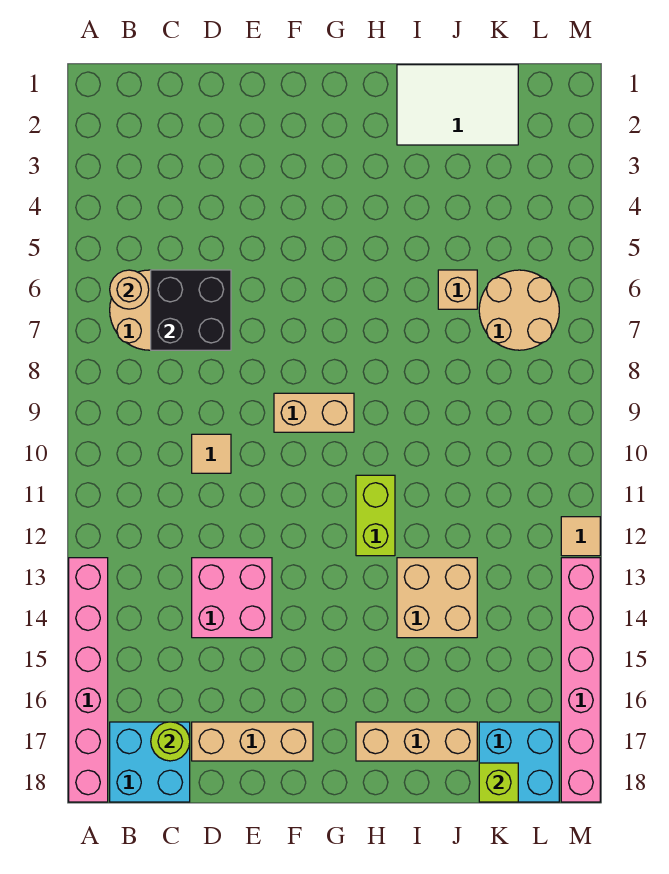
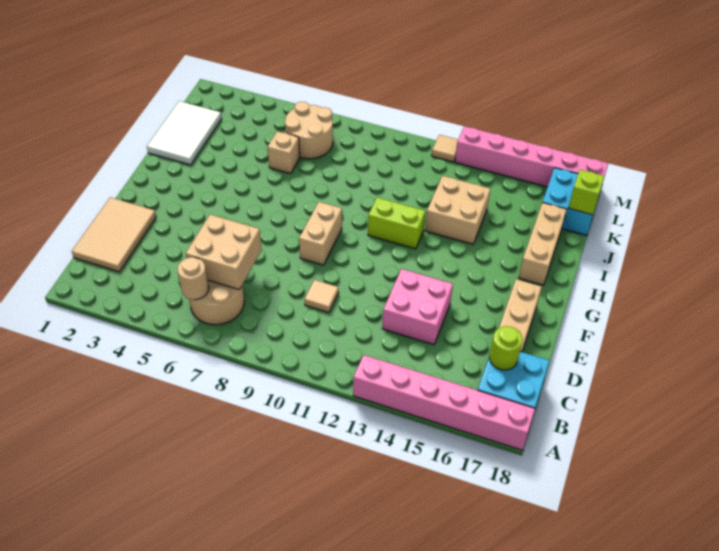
none -> tan tile C1:E2 level 1
black brick C6:D7 level 2 -> tan brick C6:D7 level 2

